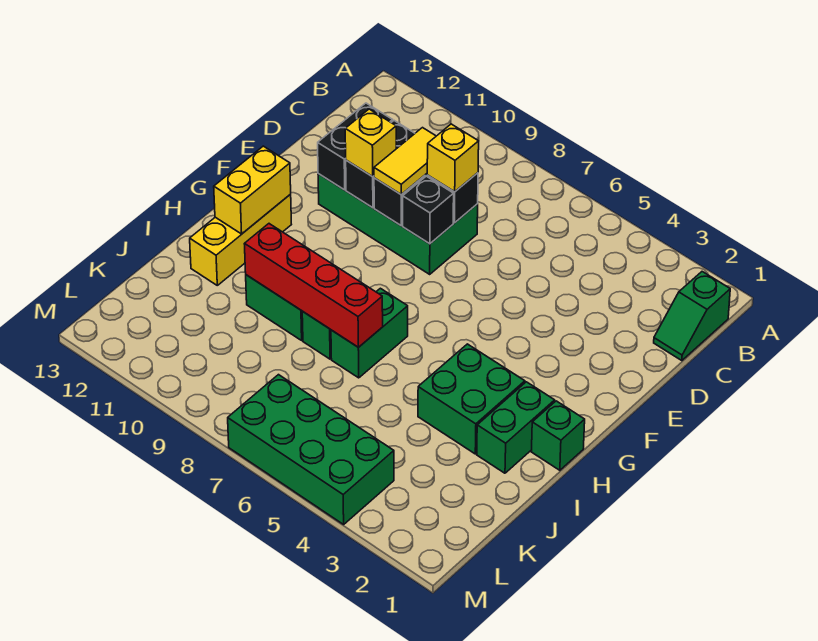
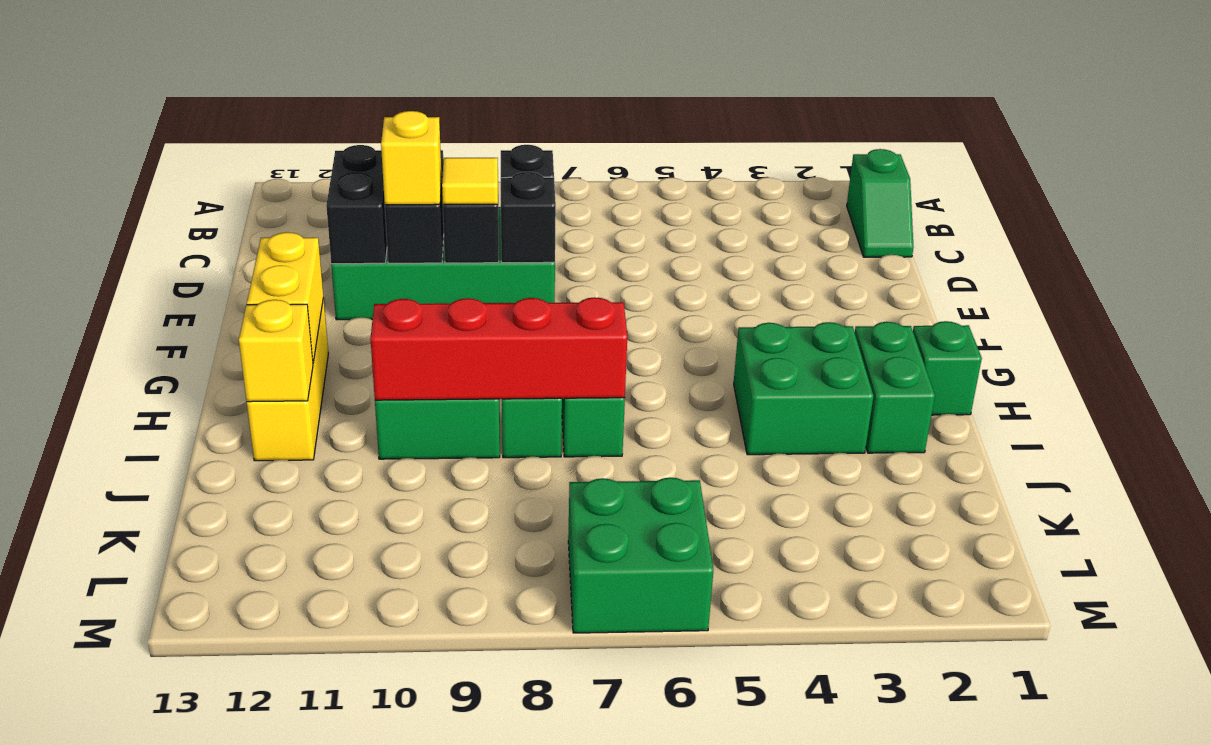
yellow brick D8 level 3 -> yellow brick I12 level 2
yellow tile D9:E9 level 3 -> yellow tile E9 level 3
green brick L4:M7 level 1 -> green brick L6:M7 level 1

